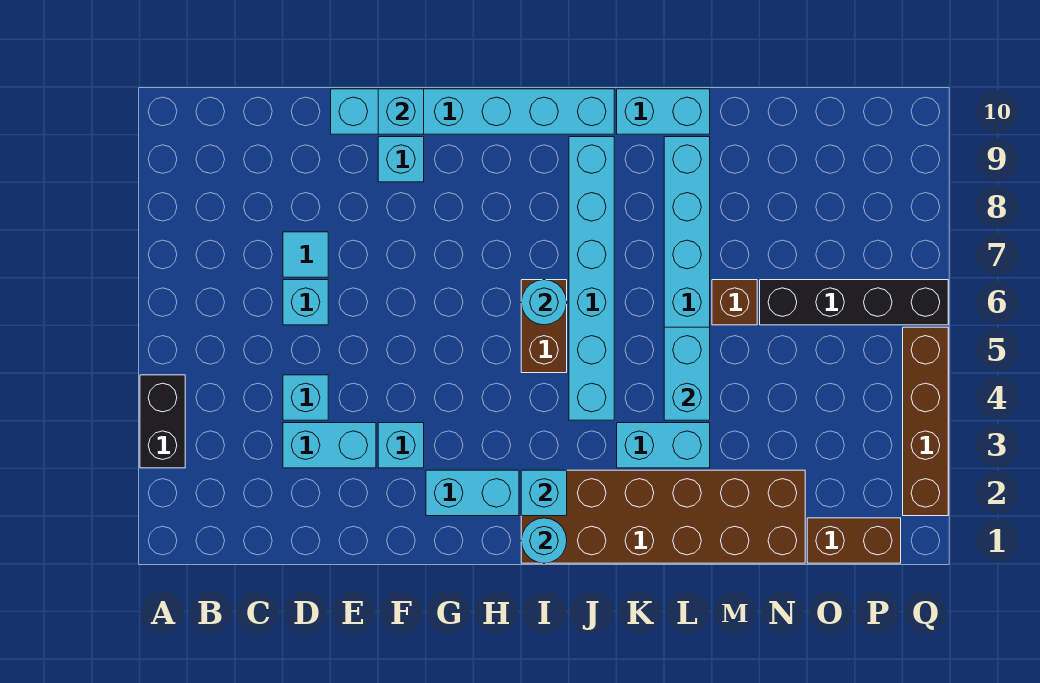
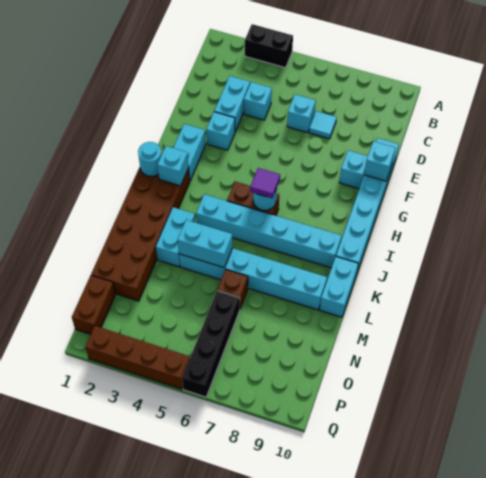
none -> purple tile I6 level 3

